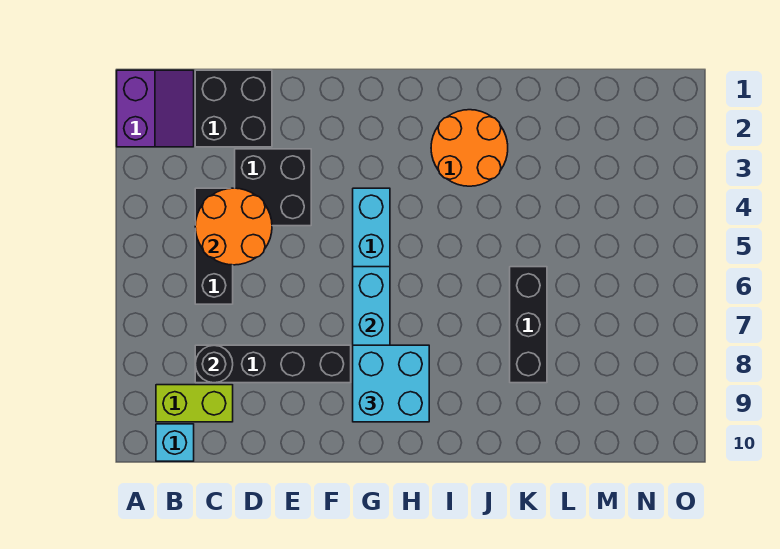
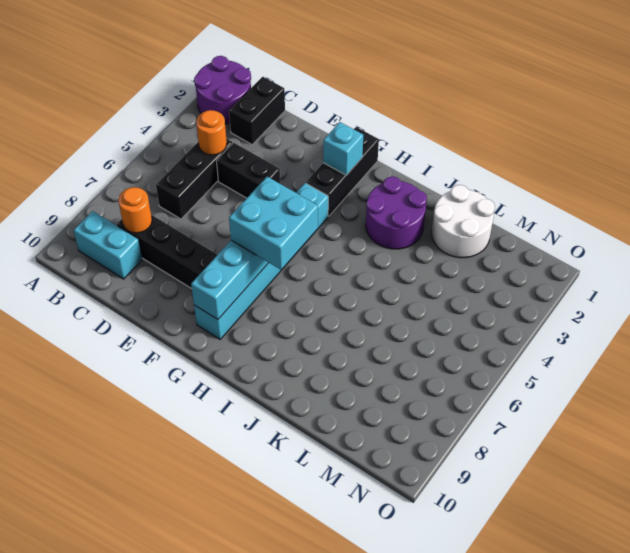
purple slope A1:B2 level 1 top A -> purple round brick A1:B2 level 1
lime brick B9:C9 level 1 -> cyan brick B9:C9 level 1
cyan brick B10 level 1 -> cyan brick G2 level 2
black brick C1:D2 level 1 -> black brick C1:C2 level 1
orange round brick C4:D5 level 2 -> orange round brick C4 level 2
black round brick C8 level 2 -> orange round brick C8 level 2
black brick D3:E4 level 1 -> black brick D4:E4 level 1
cyan brick G8:H9 level 3 -> cyan brick G6:H7 level 3
orange round brick I2:J3 level 1 -> purple round brick I2:J3 level 1
none -> white round brick K1:L2 level 1
black brick K6:K8 level 1 -> black brick G1:G3 level 1

